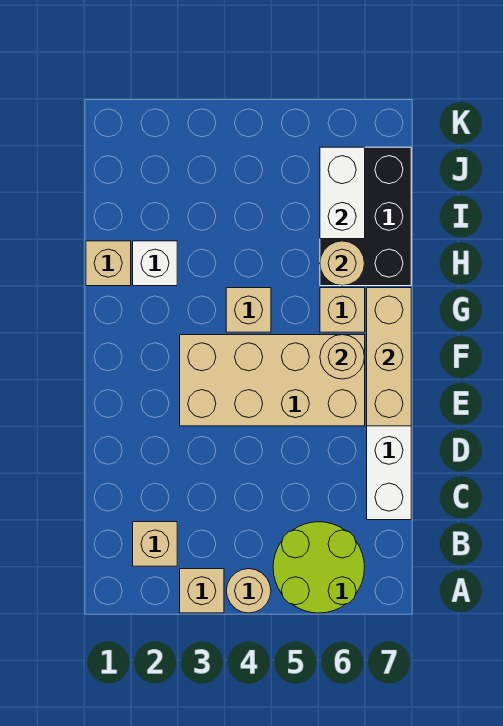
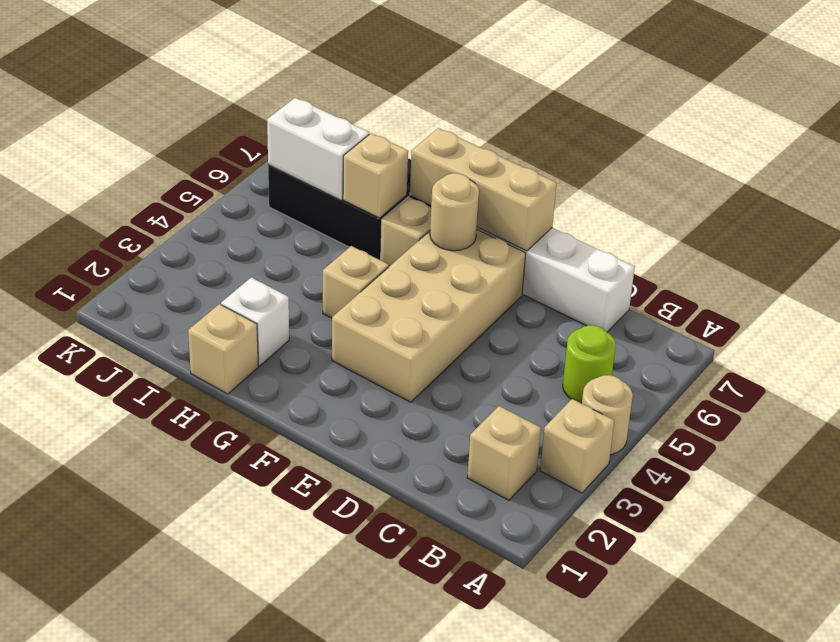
lime round brick A5:B6 level 1 -> lime round brick B5 level 1
tan round brick H6 level 2 -> tan brick H6 level 2

